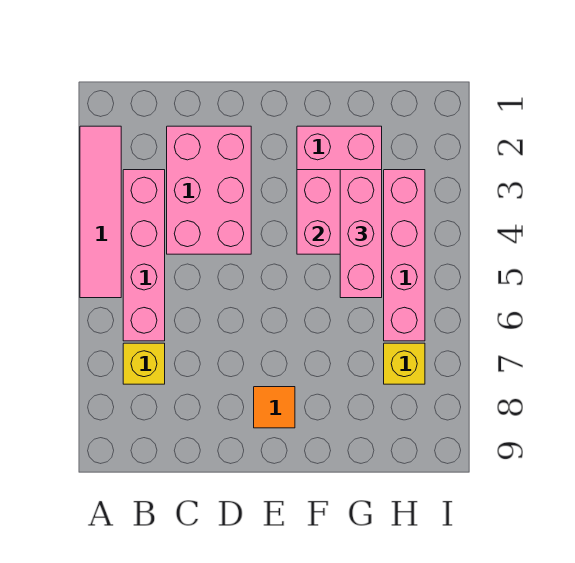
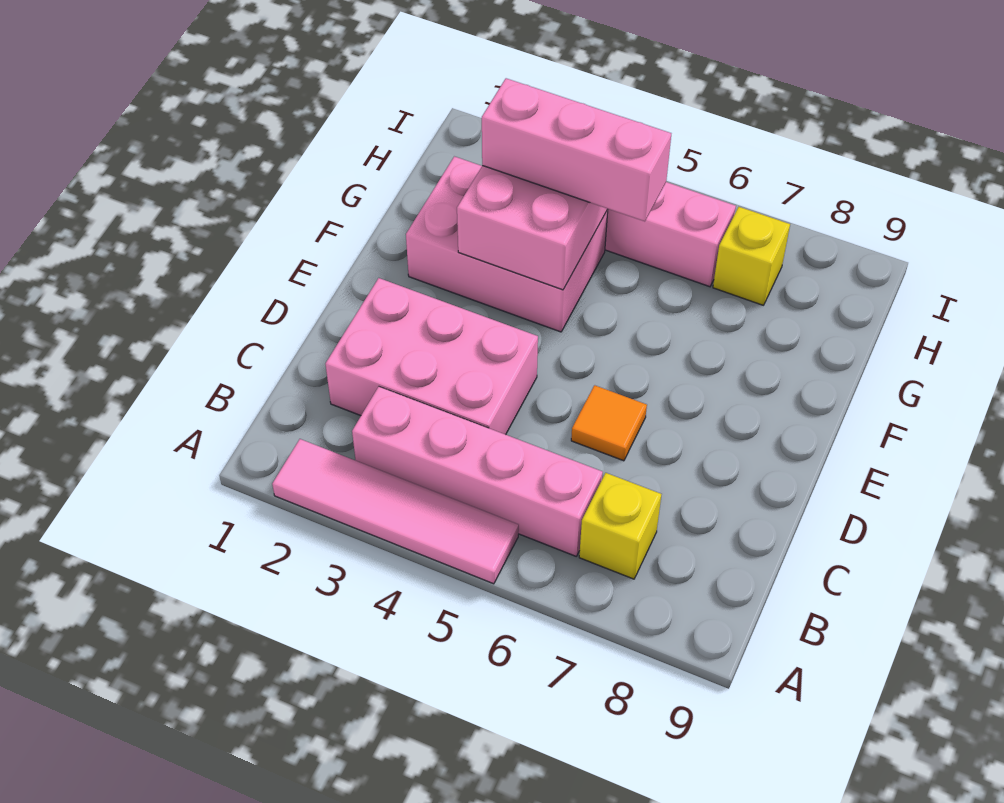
orange tile E8 level 1 -> orange tile D6 level 1

